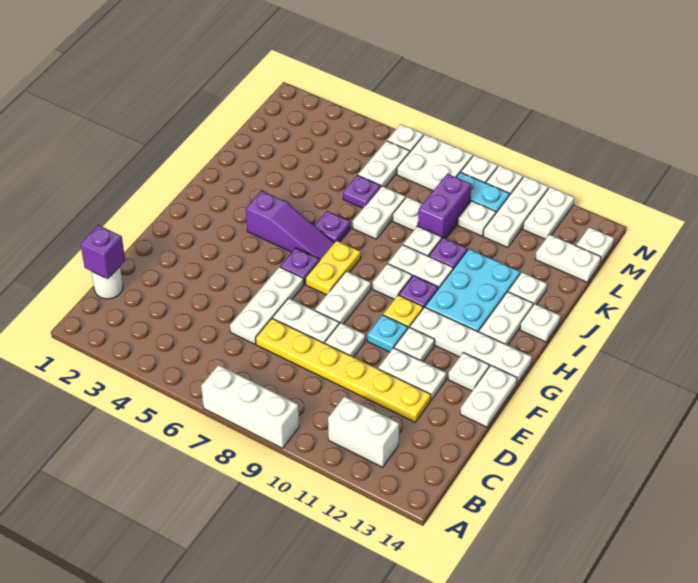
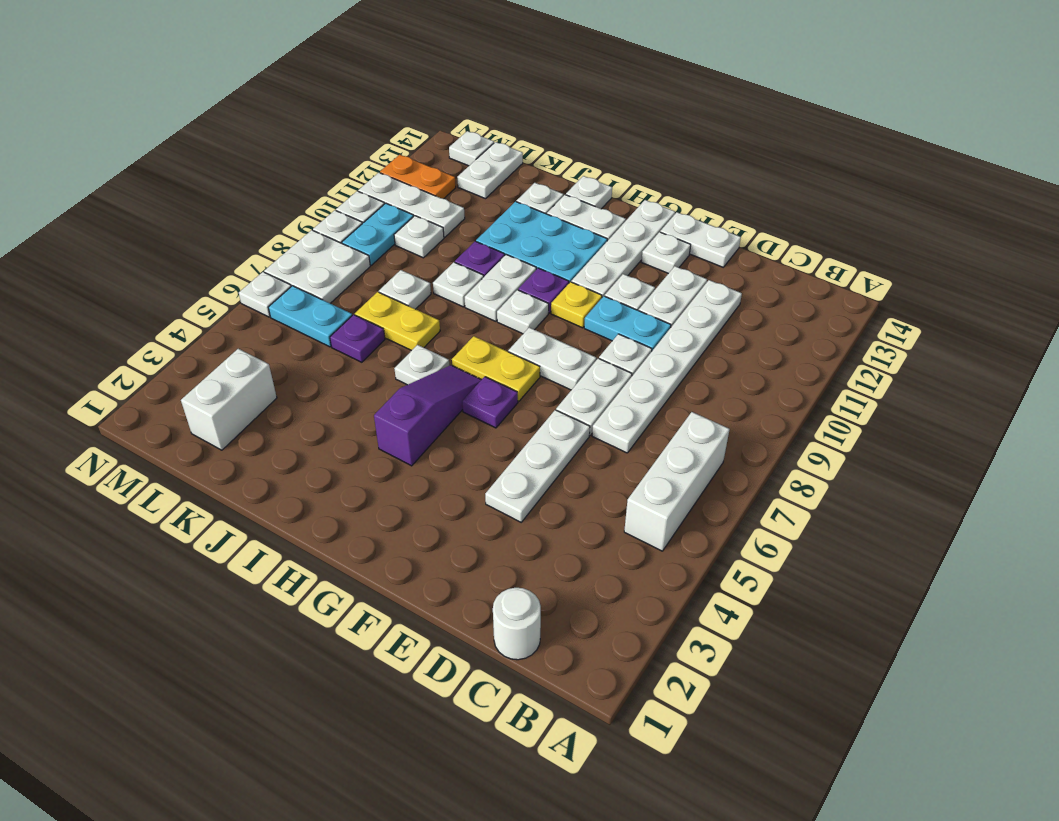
white brick A7:A9 level 1 -> white brick B5:B7 level 1
white brick B11:B12 level 1 -> white brick L2:L3 level 1
purple brick C1 level 2 -> none
white plate D6:F6 level 1 -> white plate E4:E6 level 1
yellow plate D7:D12 level 1 -> white plate D7:D12 level 1
cyan plate F10 level 1 -> cyan plate E10:F10 level 1
purple plate I6 level 1 -> white plate I6 level 1
white plate J7:K7 level 1 -> yellow plate J7:K7 level 1
purple brick K9:L9 level 1 -> none
white plate L6:M6 level 1 -> cyan plate L6:M6 level 1
white plate M12:N12 level 1 -> orange plate M12:N12 level 1

